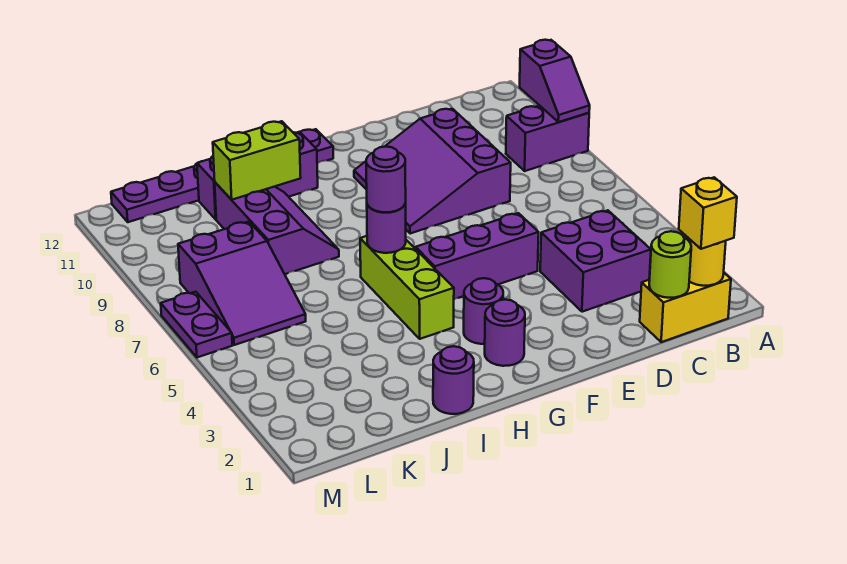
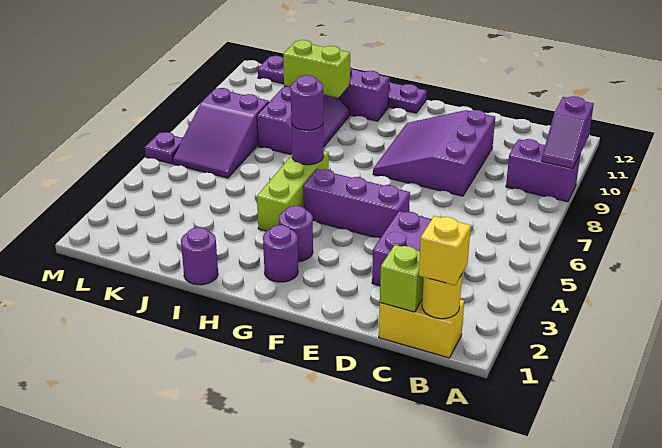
lime round brick C1 level 2 -> lime brick C1 level 2
purple plate M6:M7 level 1 -> purple plate M6 level 1

